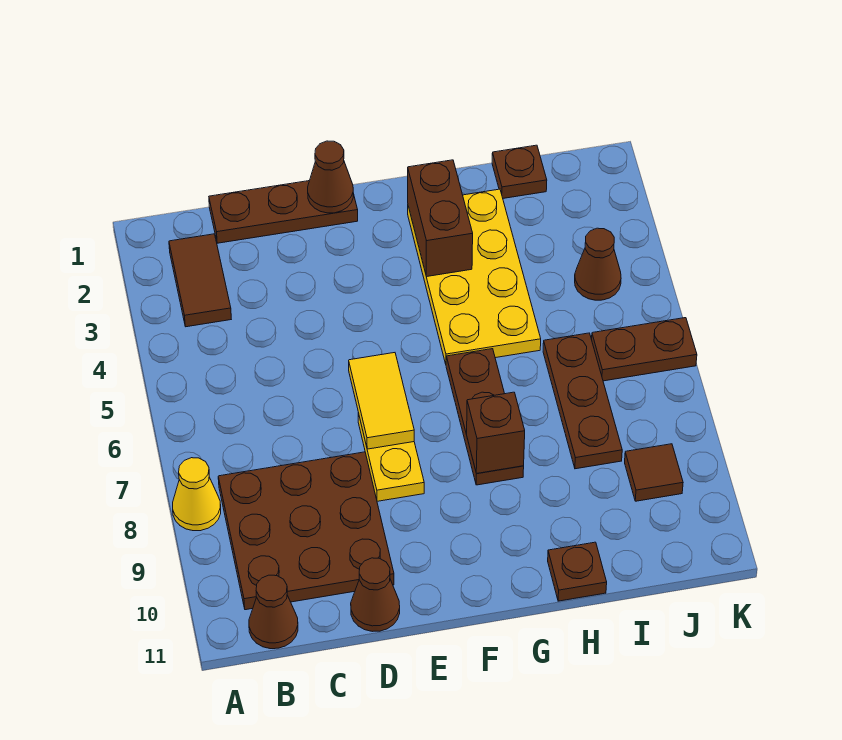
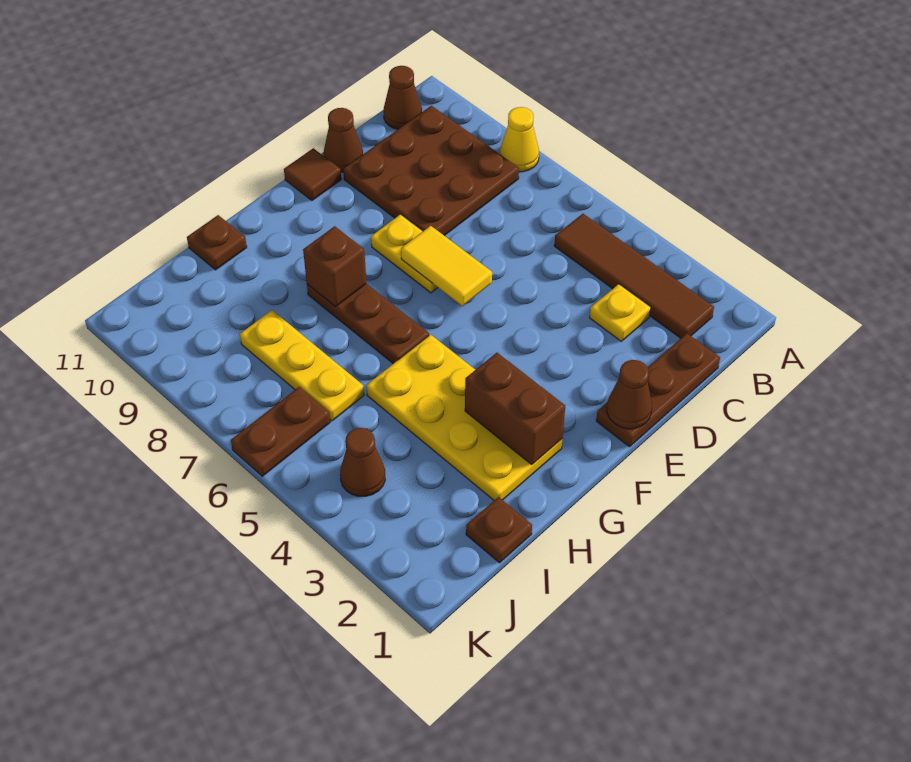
brown tile B2:B3 level 1 -> brown tile B2:B5 level 1
none -> yellow plate C3 level 1
brown plate I6:I8 level 1 -> yellow plate I6:I8 level 1
brown tile J9 level 1 -> brown tile E11 level 1

